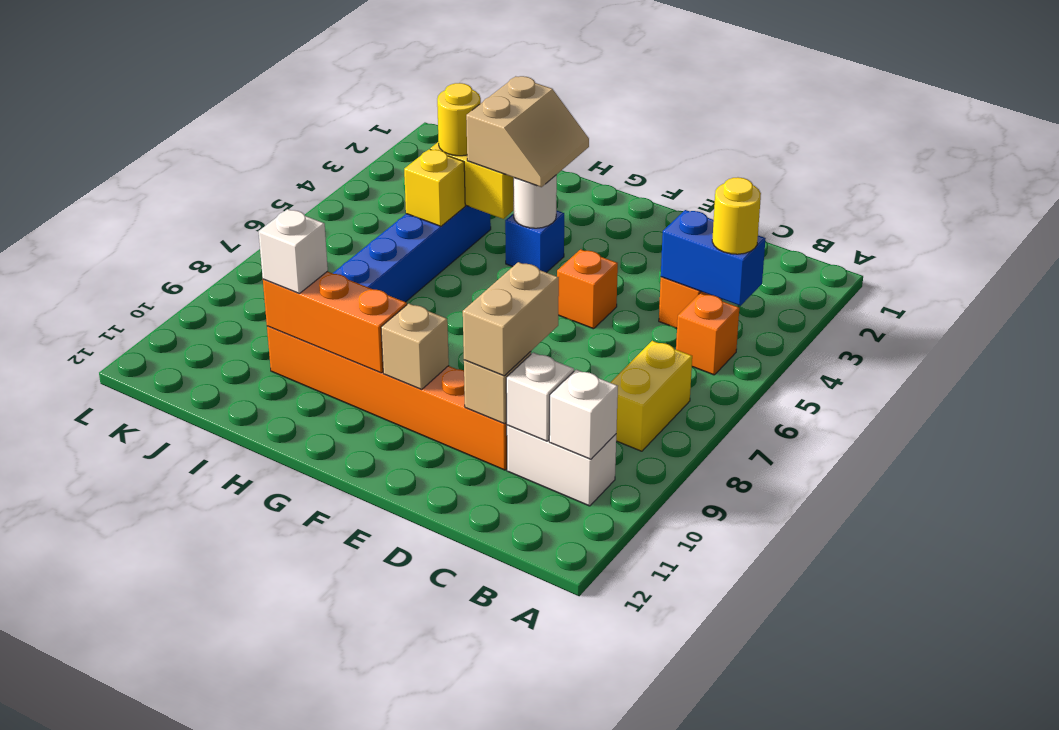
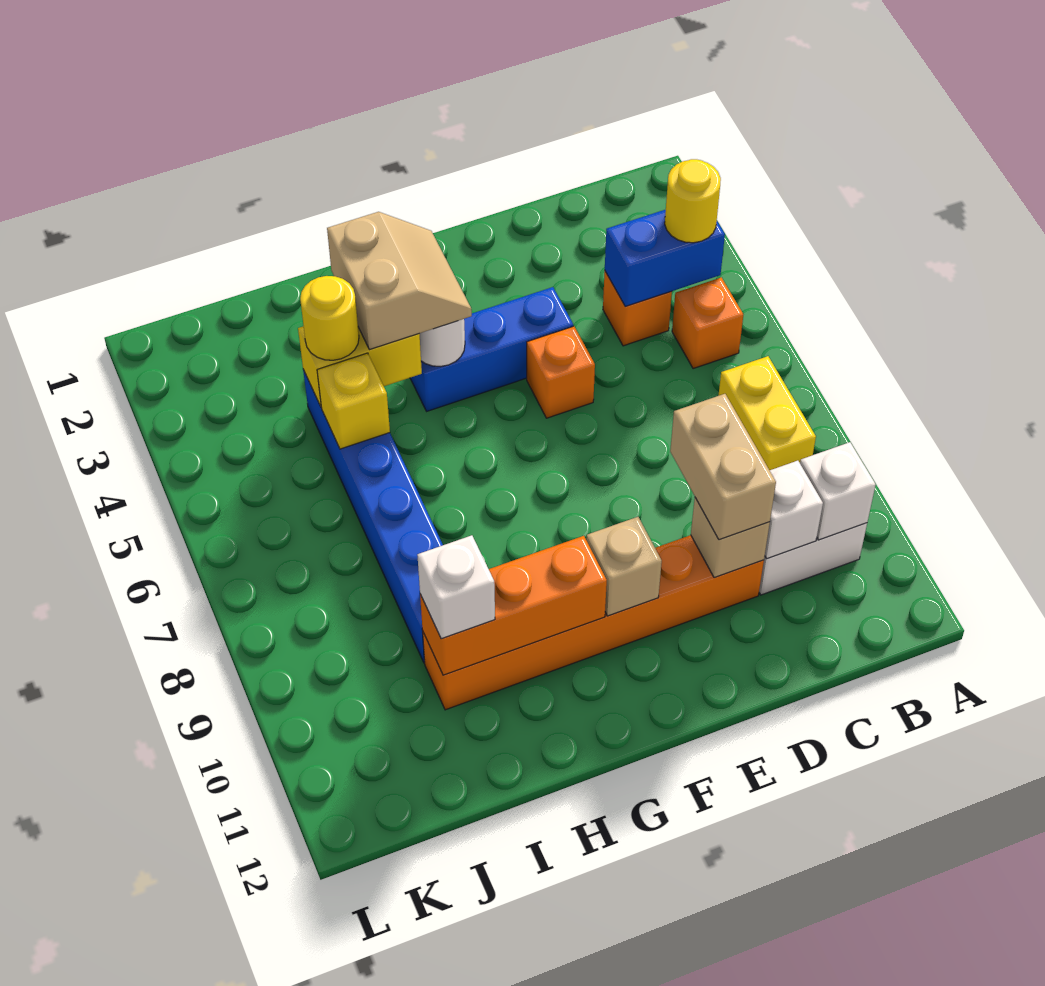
blue brick G4 level 1 -> blue brick E4:G4 level 1

